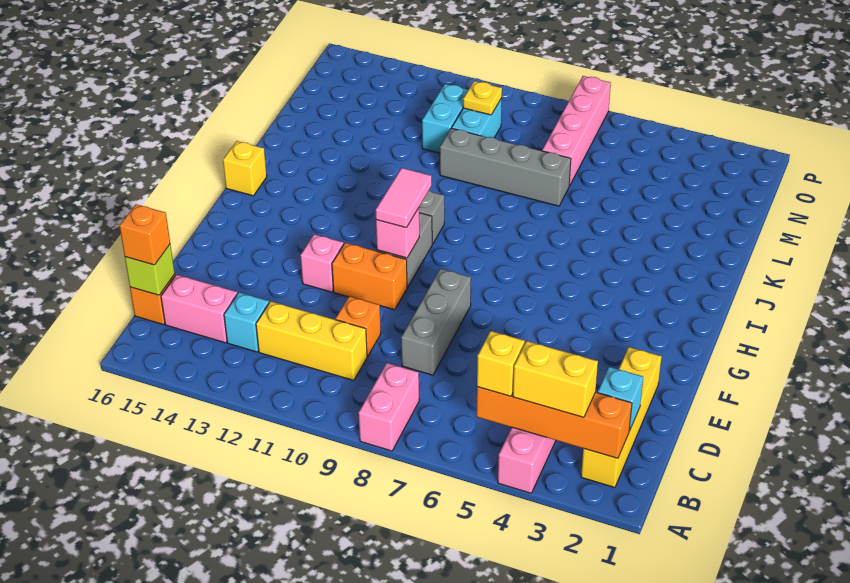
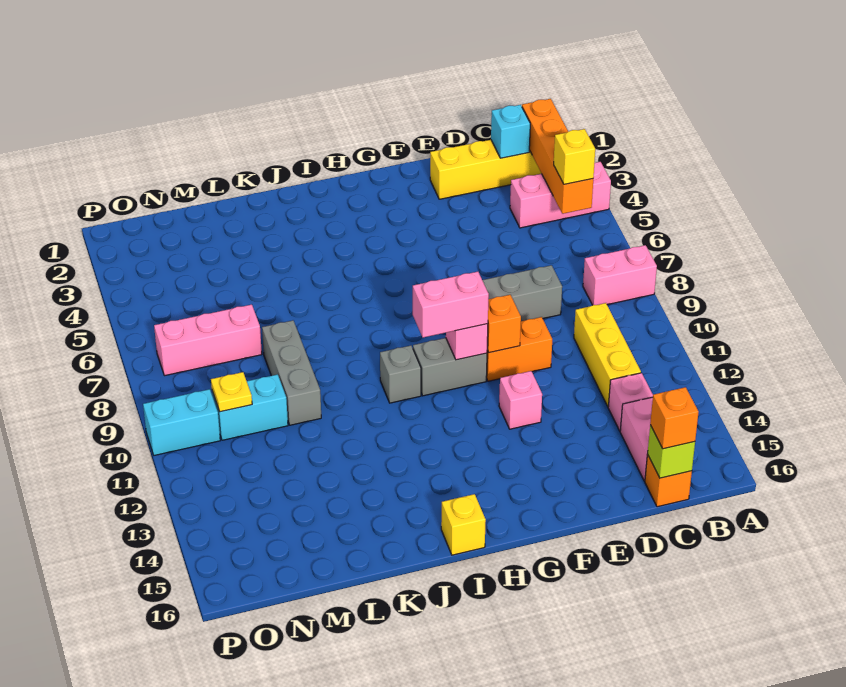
yellow brick B3:B4 level 3 -> none
cyan brick C13 level 1 -> pink brick C13 level 1
orange brick D10 level 1 -> orange brick F10 level 2
orange brick F10:F11 level 1 -> orange brick E10:F10 level 1
pink tile G10:H10 level 3 -> pink brick G10:H10 level 3
grey brick L7:L10 level 1 -> grey brick L8:L10 level 1
pink brick M7:P7 level 1 -> pink brick M7:O7 level 1
cyan brick M11:N11 level 1 -> cyan brick O10:P10 level 1

